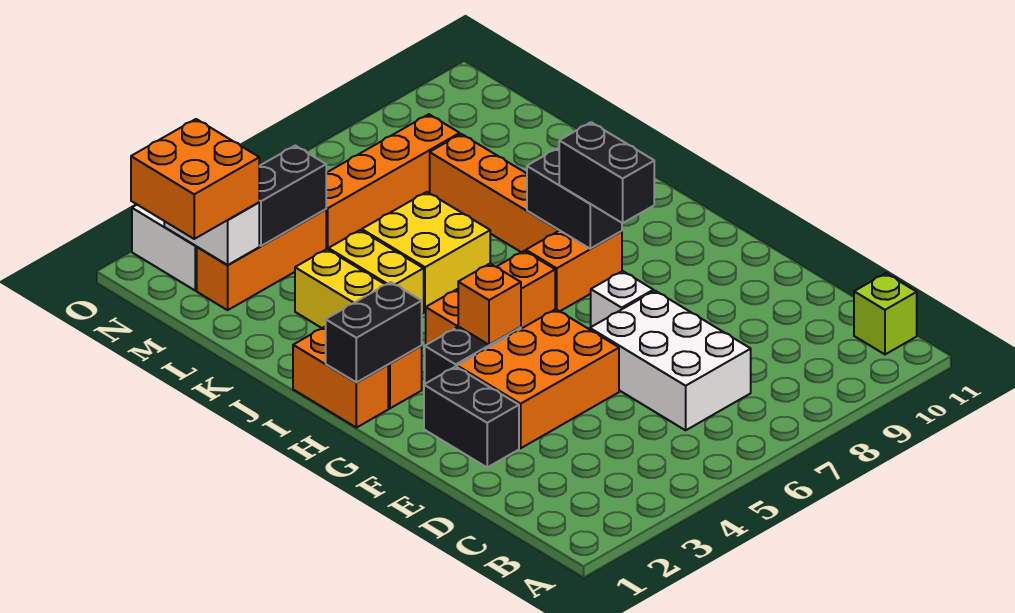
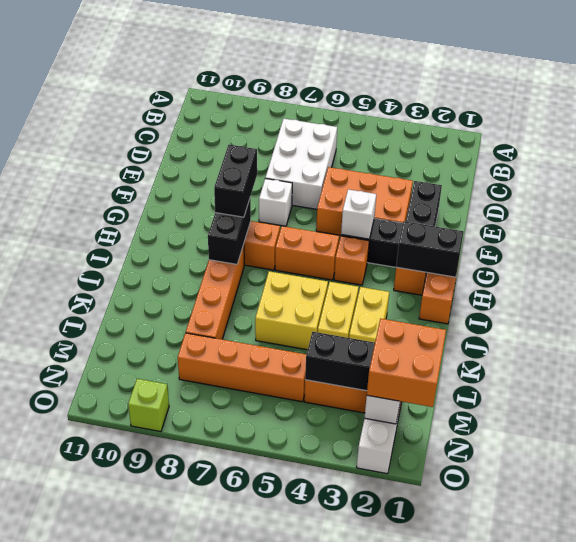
lime brick B11 level 1 -> lime brick O9 level 1
orange brick G4 level 2 -> white brick G4 level 2

